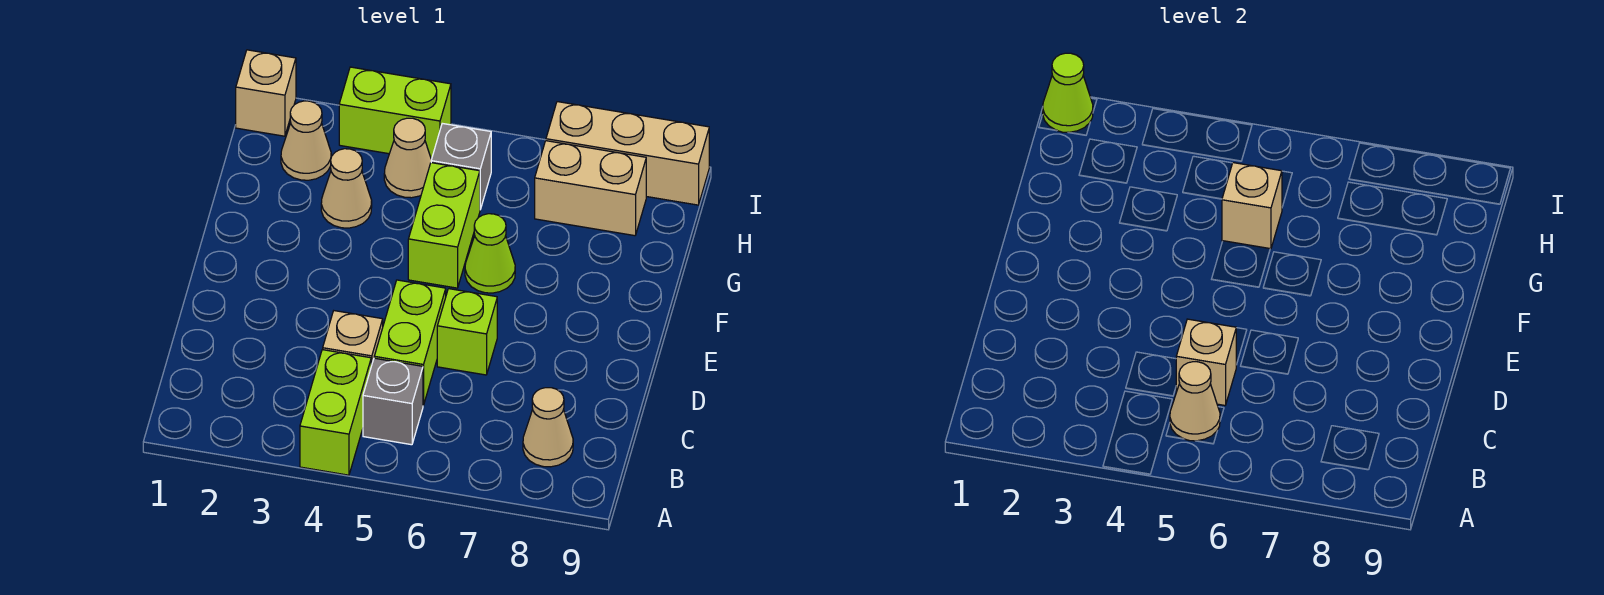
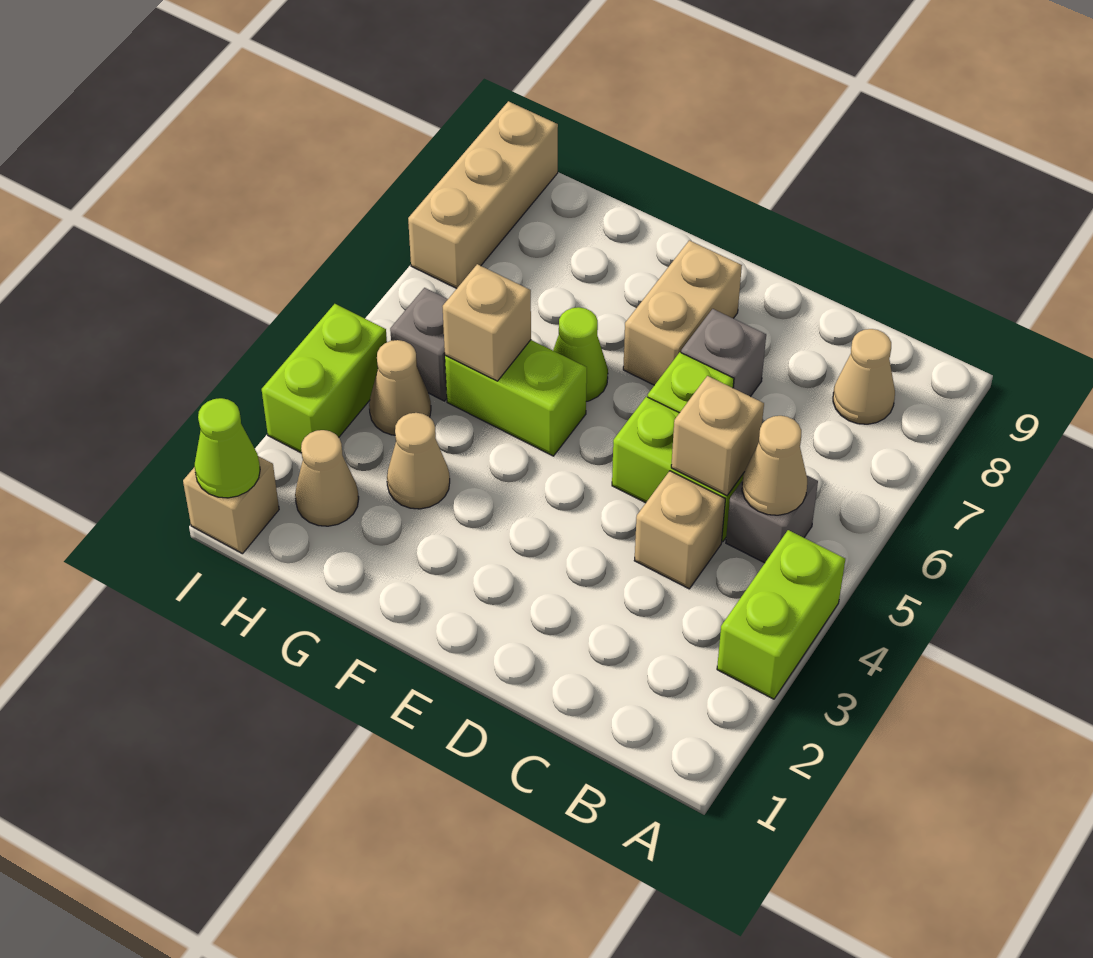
lime brick A4:B4 level 1 -> lime brick A3:A4 level 1
none -> grey brick D7 level 1
tan brick H7:H8 level 1 -> tan brick E7:E8 level 1

